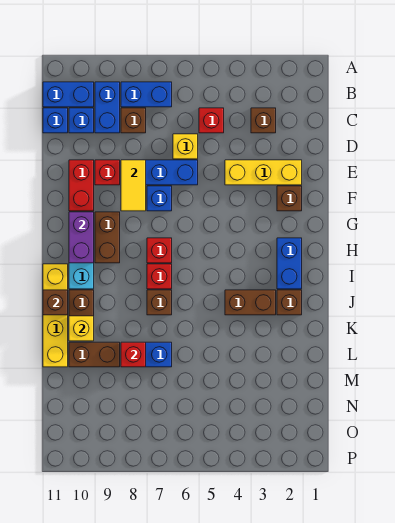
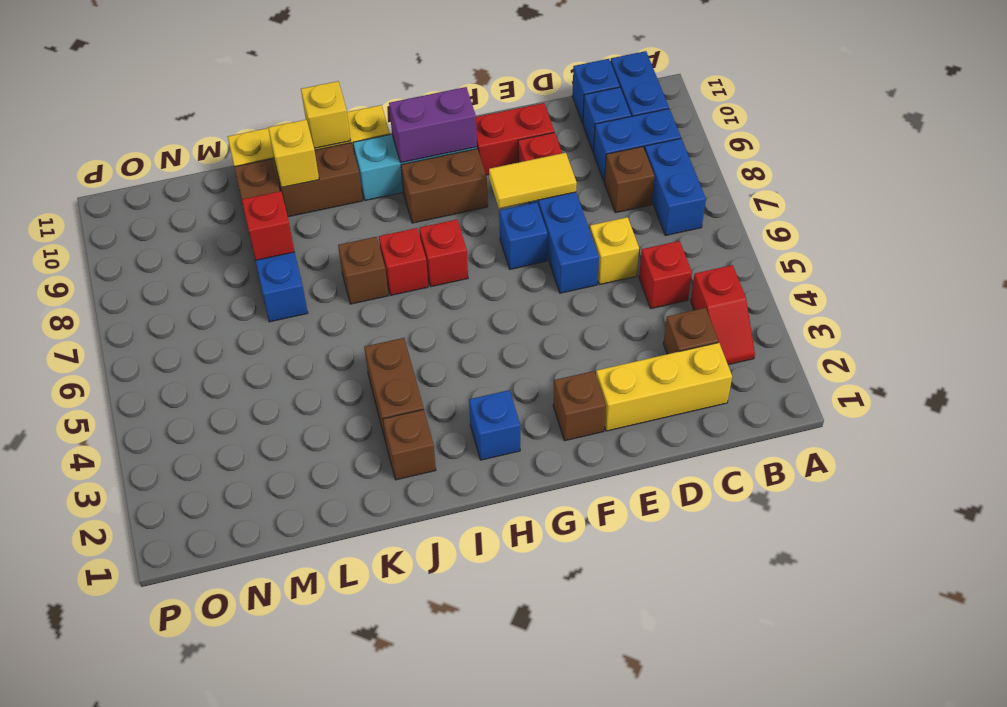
none -> red slope B3:B4 level 1 top 4
yellow brick E2:E4 level 1 -> yellow brick C2:E2 level 1
blue brick H2:I2 level 1 -> blue brick H2 level 1
brown brick J11 level 2 -> yellow brick J11 level 2

